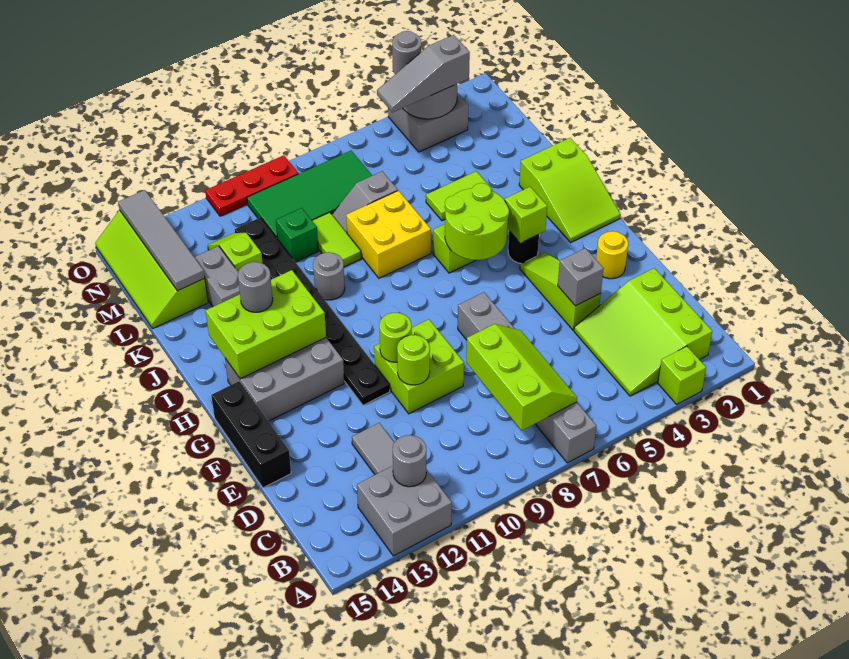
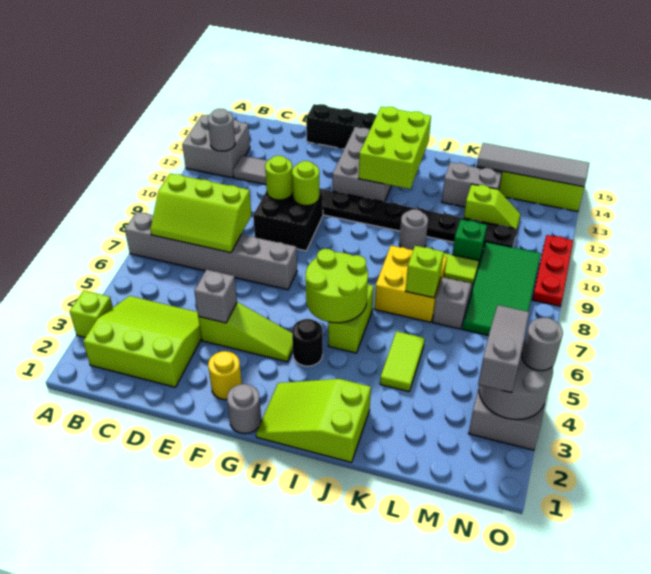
lime brick E9:F10 level 1 -> black brick E9:F10 level 1
lime brick H4 level 2 -> lime brick K7 level 2
grey round brick I13 level 3 -> grey round brick G1 level 1

